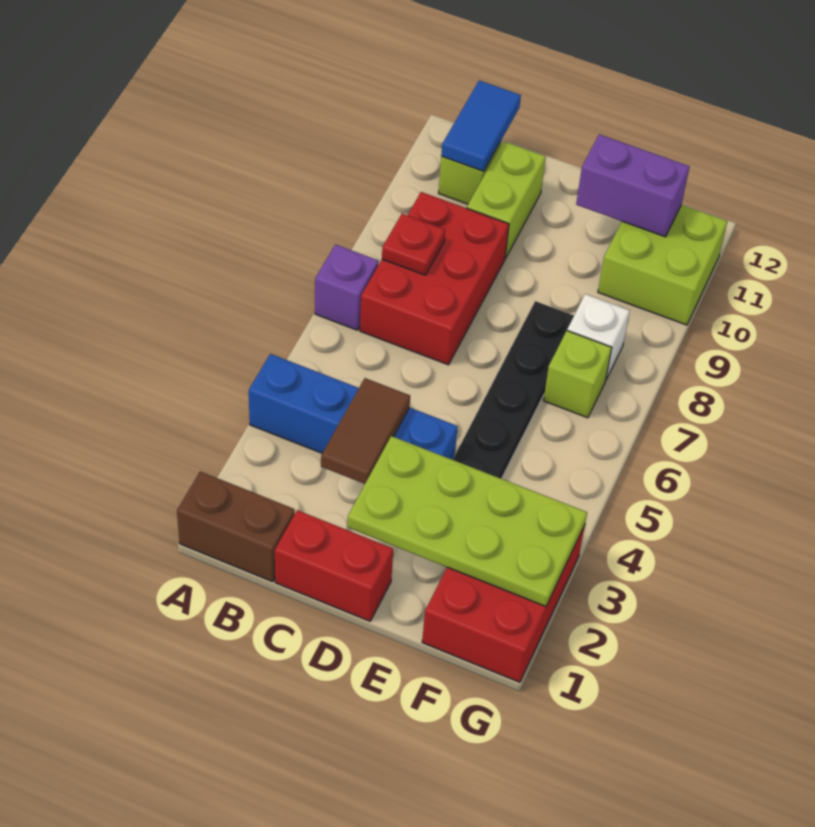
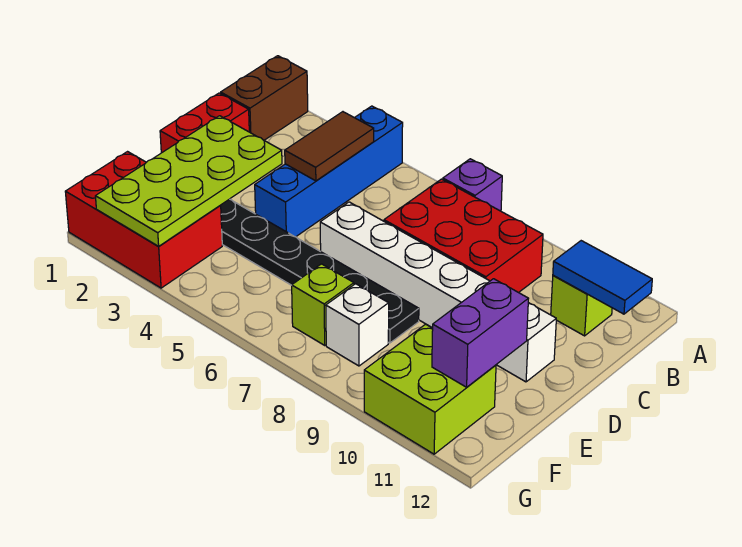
red plate B8 level 2 -> none
brown tile C3:C4 level 2 -> brown tile B4:C4 level 2
lime brick C10:C11 level 1 -> none
none -> white brick D6:D11 level 1

